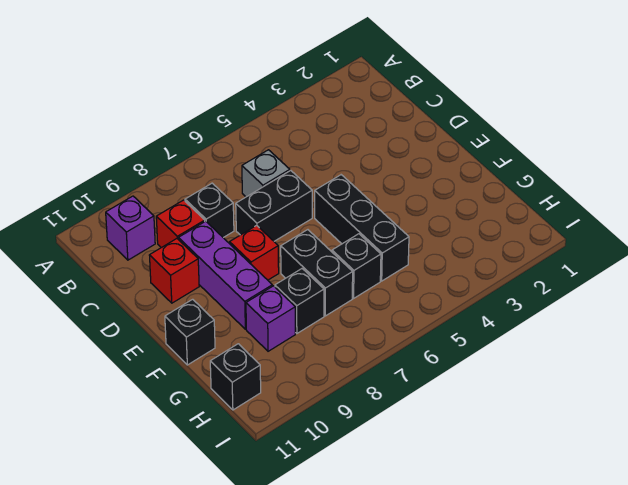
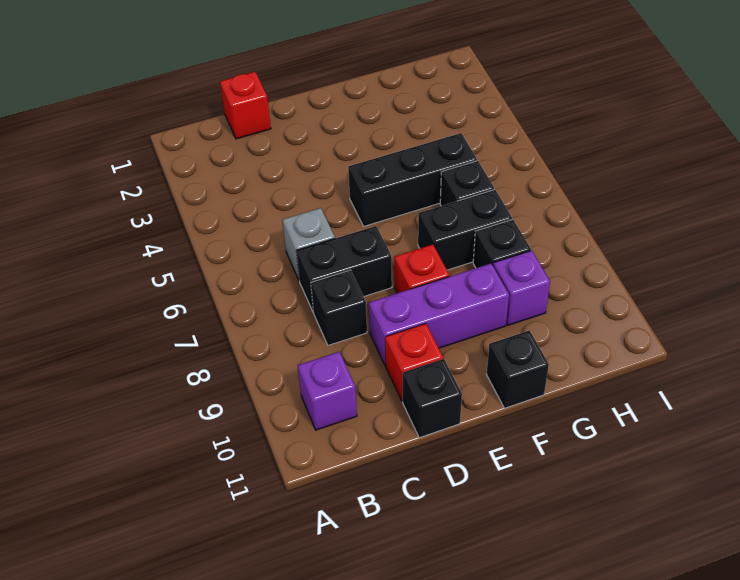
red brick C9 level 1 -> red brick C1 level 1
black brick D6:D7 level 1 -> black brick C7:D7 level 1
black brick H11 level 1 -> black brick D11 level 1

